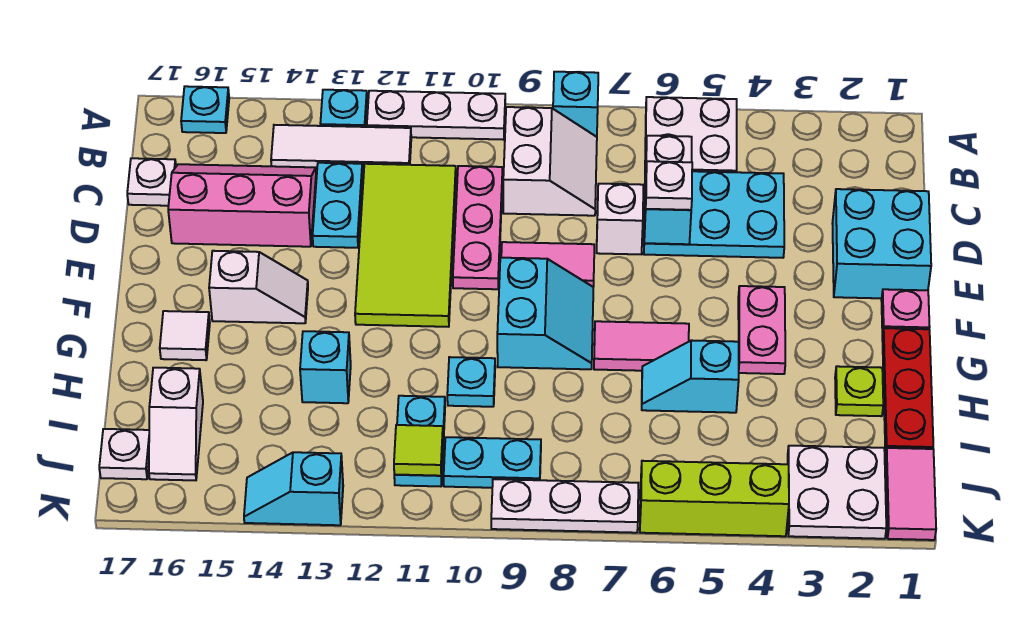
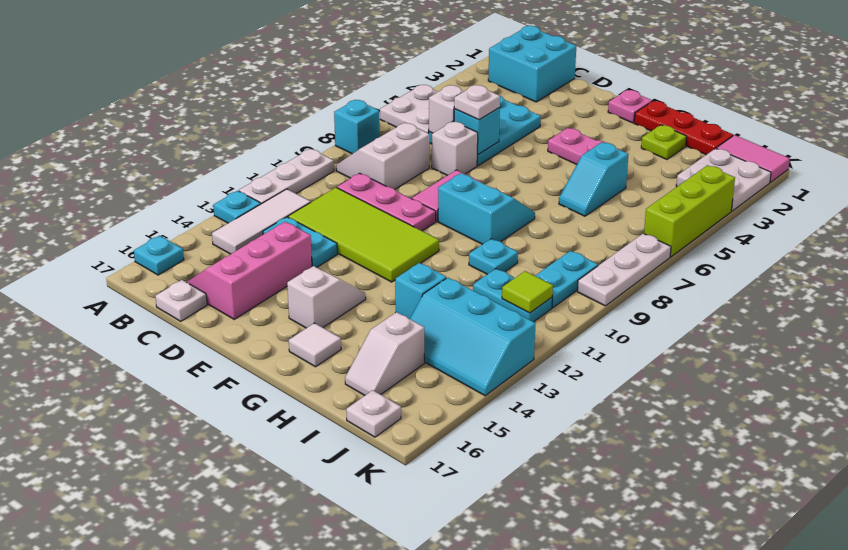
white slope B8:C9 level 1 top 9 -> white slope B8:C9 level 1 top C
cyan brick D1:E2 level 1 -> cyan brick B1:C2 level 1
pink tile G6:G7 level 1 -> none
white slope I16:J16 level 1 top I -> white slope I15:I16 level 1 top 15
cyan slope K13:K14 level 1 top 13 -> cyan slope I13:K14 level 1 top 13

